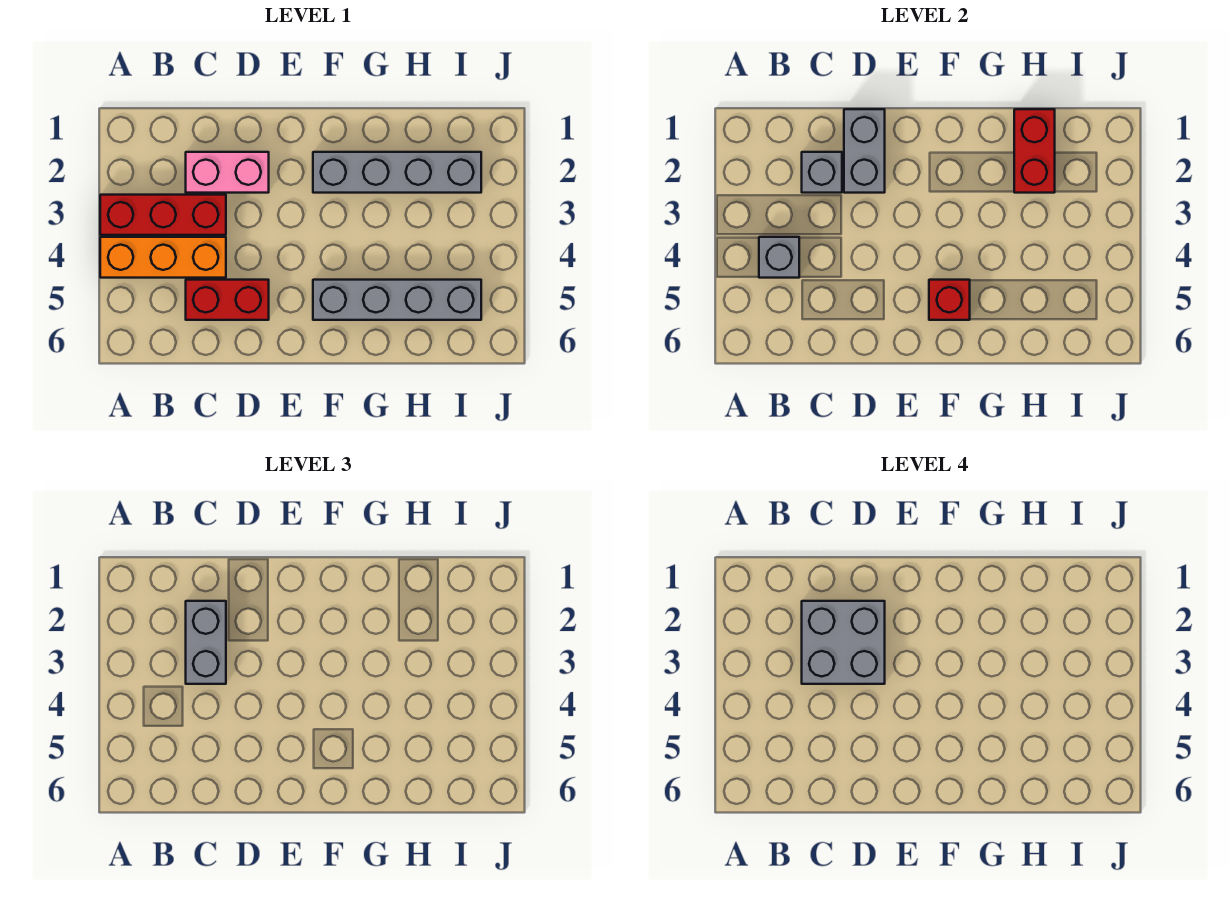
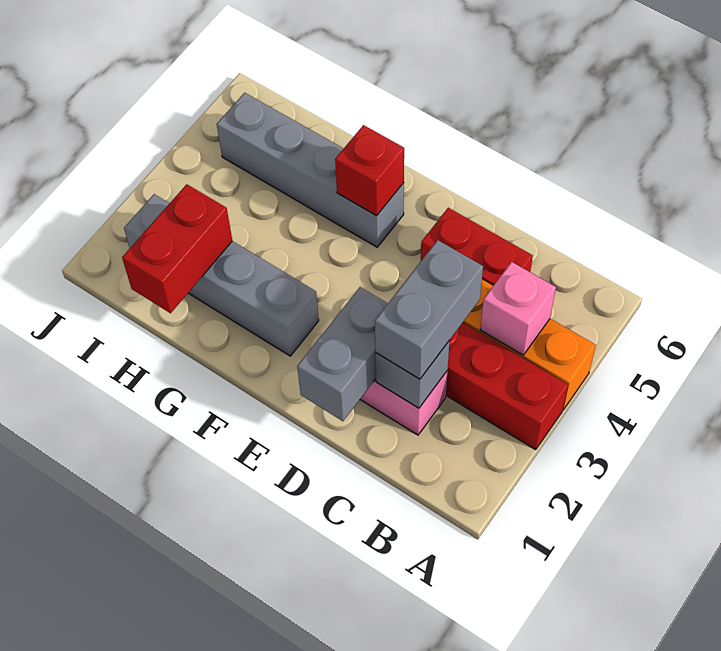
grey brick B4 level 2 -> pink brick B4 level 2
grey brick C2:D3 level 4 -> none

